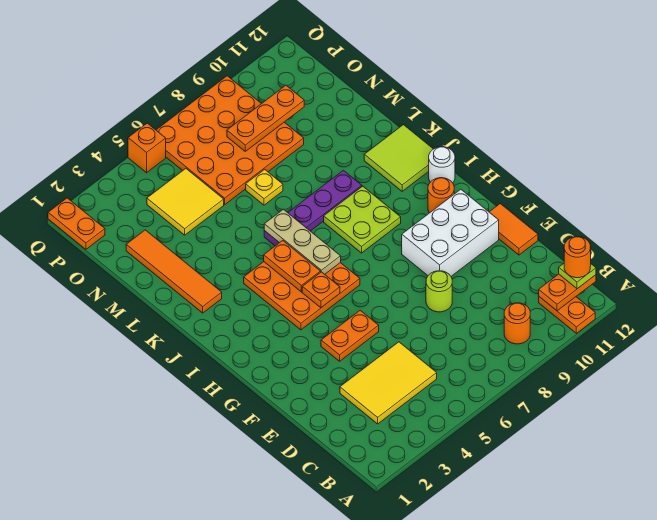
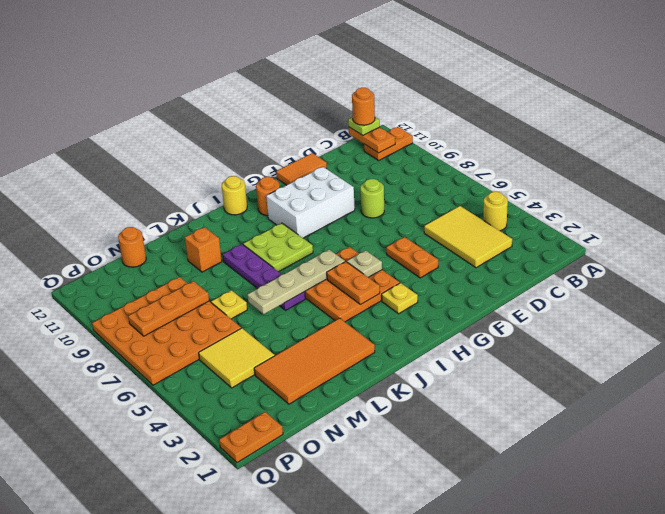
none -> yellow round brick B4 level 1
orange round brick B9 level 1 -> orange round brick N12 level 1
white brick F9:G11 level 1 -> white brick F9:H10 level 1
none -> yellow plate H3 level 1
orange plate H5 level 2 -> tan plate H5 level 2
orange plate I5:J5 level 2 -> orange plate I4:I5 level 2
tan plate I6:K6 level 2 -> tan plate I6:L6 level 2
white round brick I12 level 1 -> yellow round brick I12 level 1
lime tile J11:K12 level 1 -> none
orange tile K2:N2 level 1 -> orange tile K2:N3 level 1
orange plate O8:O10 level 2 -> orange plate N8:P8 level 2
orange brick Q5 level 1 -> orange brick L10 level 1

